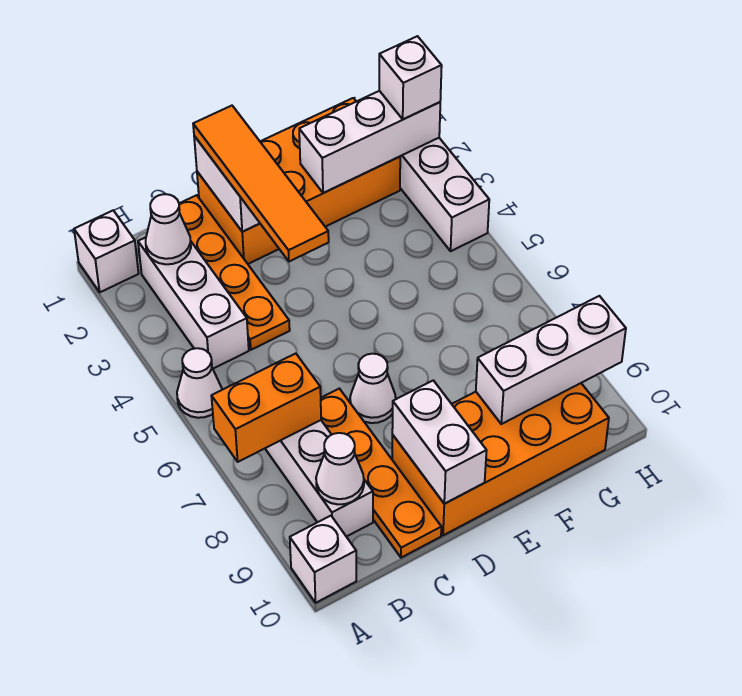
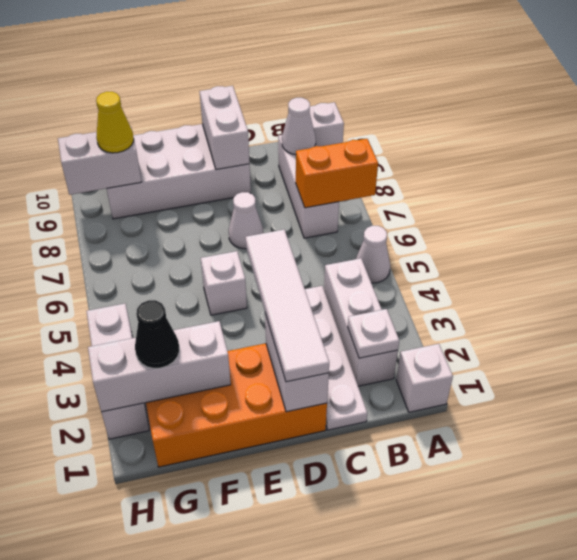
white cone B2 level 2 -> white plate B2 level 2
orange plate C1:C4 level 1 -> white plate C1:C4 level 1
orange plate C7:C10 level 1 -> none
orange tile D1:D4 level 3 -> white tile D1:D4 level 3
orange brick D9:G10 level 1 -> white brick D9:G10 level 1
white brick F9:H9 level 2 -> white brick G9:H9 level 2
none -> black cone G2 level 3
none -> yellow cone G9 level 3
white brick H2 level 3 -> white brick E5 level 1

